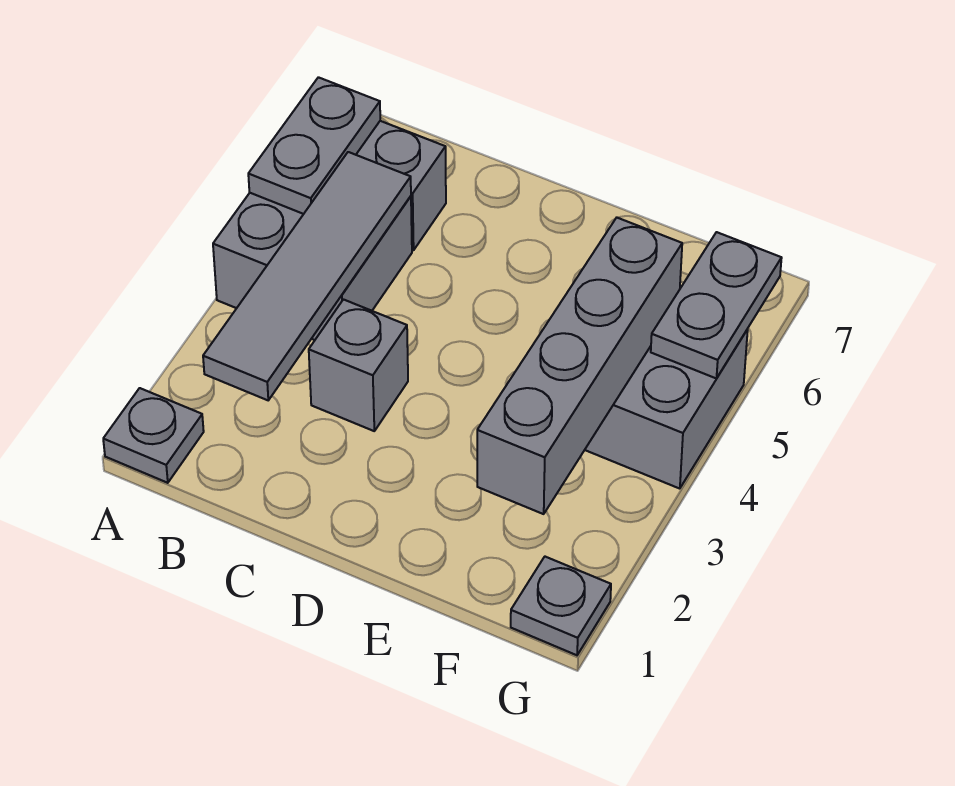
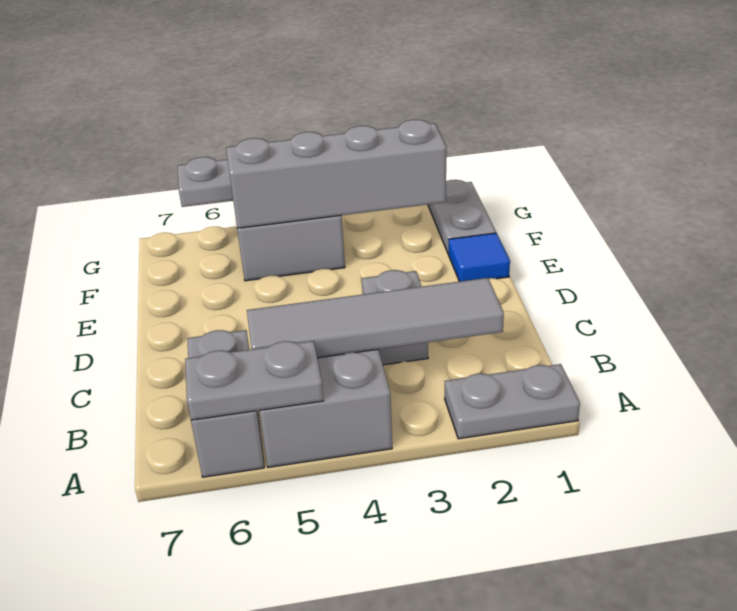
grey plate A1 level 1 -> grey plate A1:A2 level 1
none -> blue tile E1 level 1
grey plate G1 level 1 -> grey plate F1:G1 level 1

